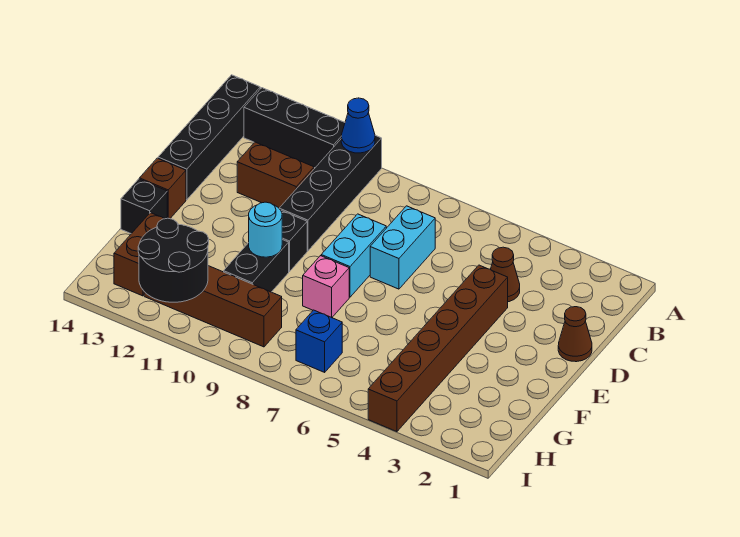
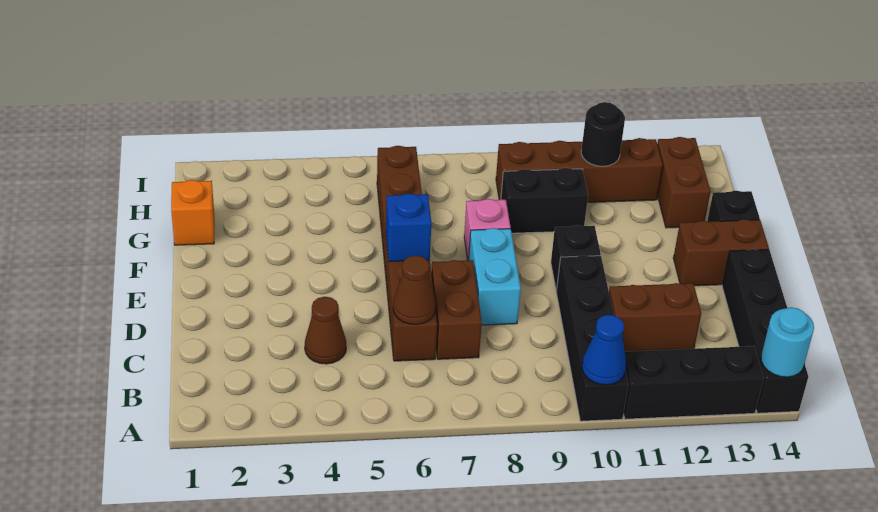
cyan brick C7:D7 level 1 -> brown brick C7:D7 level 1
brown cone D1 level 1 -> brown cone C6 level 2
brown brick D4:I4 level 1 -> brown brick C6:H6 level 1
brown brick E14 level 1 -> brown brick E13:E14 level 1
black brick F10:G10 level 1 -> black brick G9:G10 level 1
cyan round brick F10 level 2 -> cyan round brick A14 level 2
none -> orange brick G1 level 1
blue brick H7 level 1 -> blue brick E6 level 2
black round brick H11:I12 level 2 -> black round brick H11 level 2

